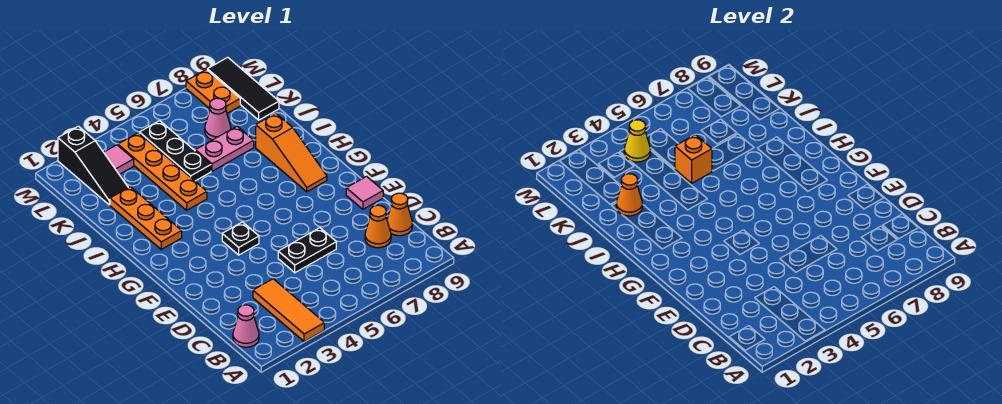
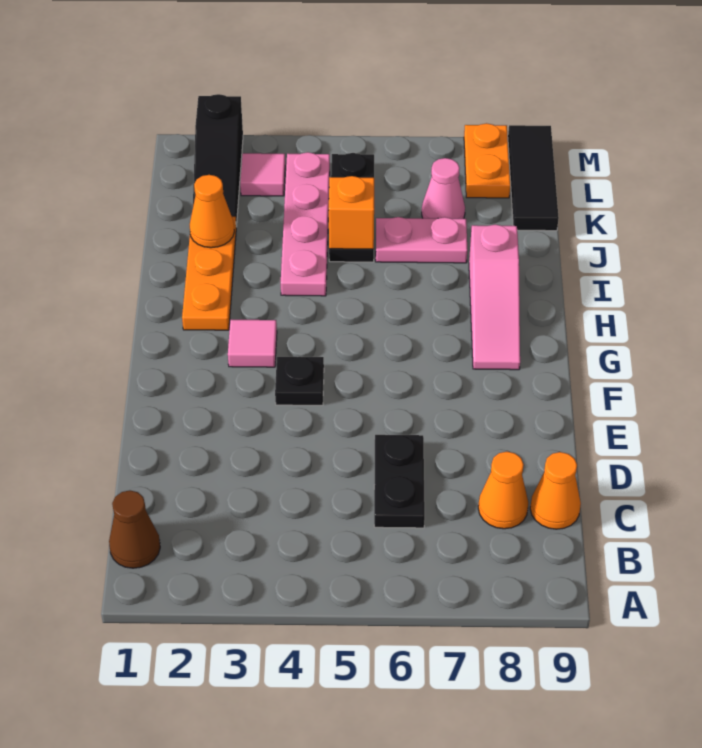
orange tile A3:C3 level 1 -> none
pink cone B1 level 1 -> brown cone B1 level 1
black plate D5:D6 level 1 -> black plate C6:D6 level 1
pink tile E9 level 1 -> pink tile G3 level 1
orange slope G8:I8 level 1 top I -> pink slope G8:I8 level 1 top I
orange plate I4:L4 level 1 -> pink plate I4:L4 level 1
yellow cone L4 level 2 -> none

